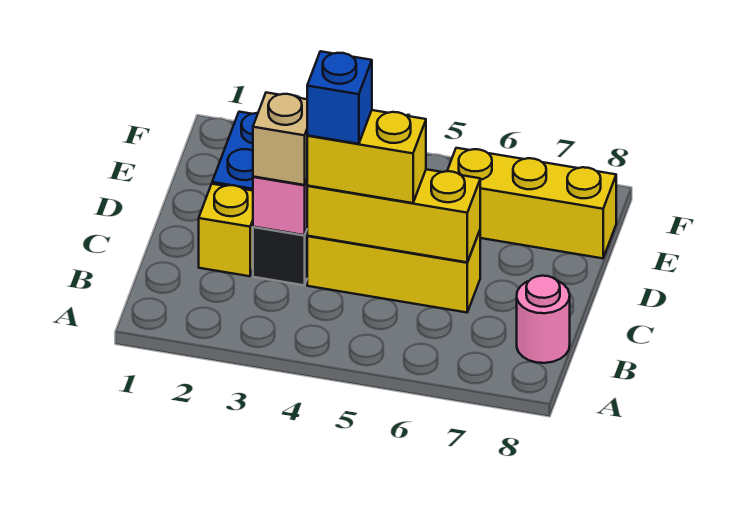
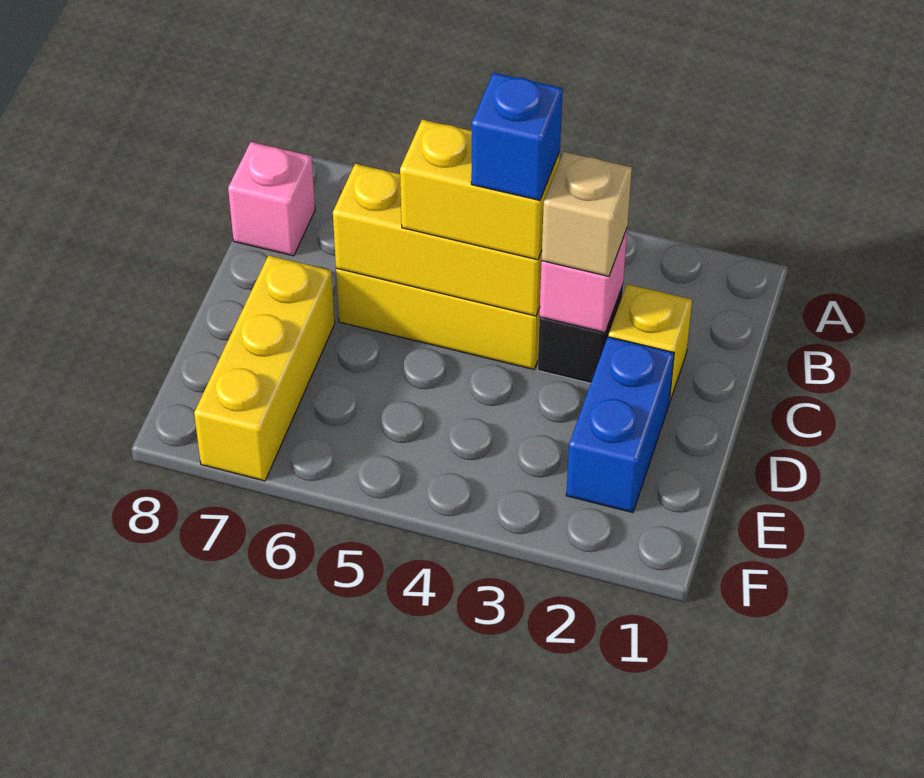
pink round brick B8 level 1 -> pink brick B8 level 1
yellow brick E6:E8 level 1 -> yellow brick D7:F7 level 1

